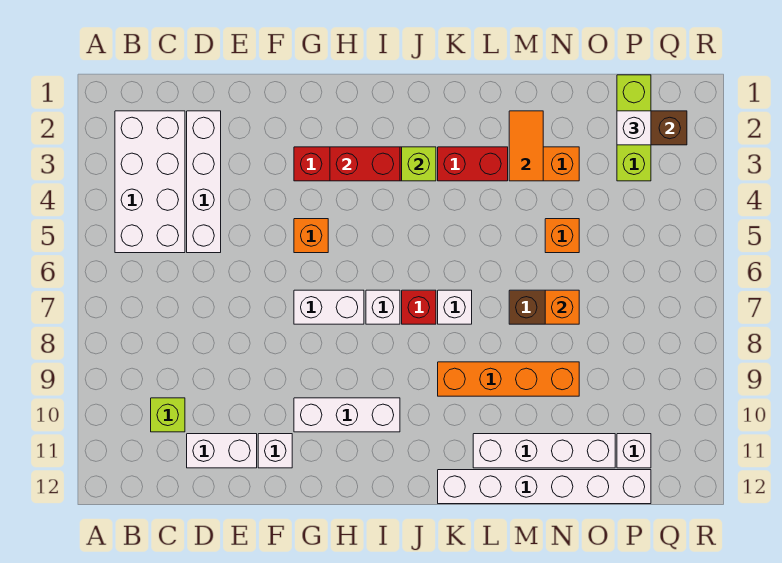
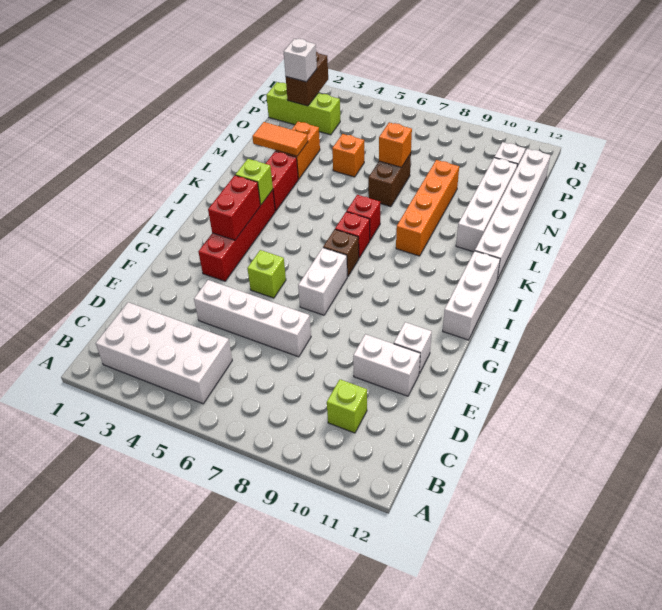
white brick D2:D5 level 1 -> white brick E4:E7 level 1
white brick D11:E11 level 1 -> white brick E10:E11 level 1
orange brick G5 level 1 -> lime brick G5 level 1
white brick G10:I10 level 1 -> white brick H12:J12 level 1
white brick I7 level 1 -> brown brick I7 level 1
white brick K7 level 1 -> red brick K7 level 1

